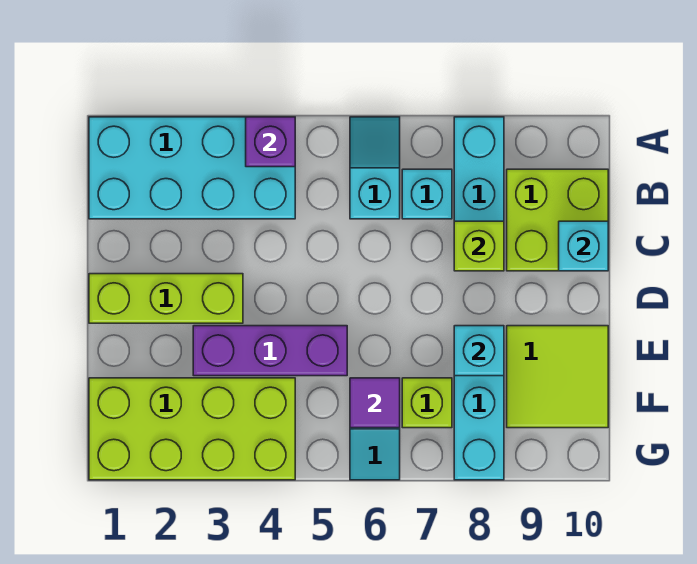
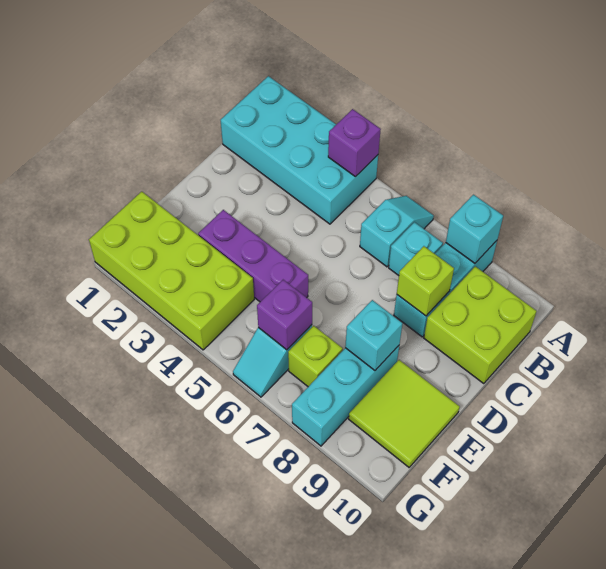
cyan brick C10 level 2 -> cyan brick A8 level 2
lime brick D1:D3 level 1 -> none
purple tile F6 level 2 -> purple brick F6 level 2

